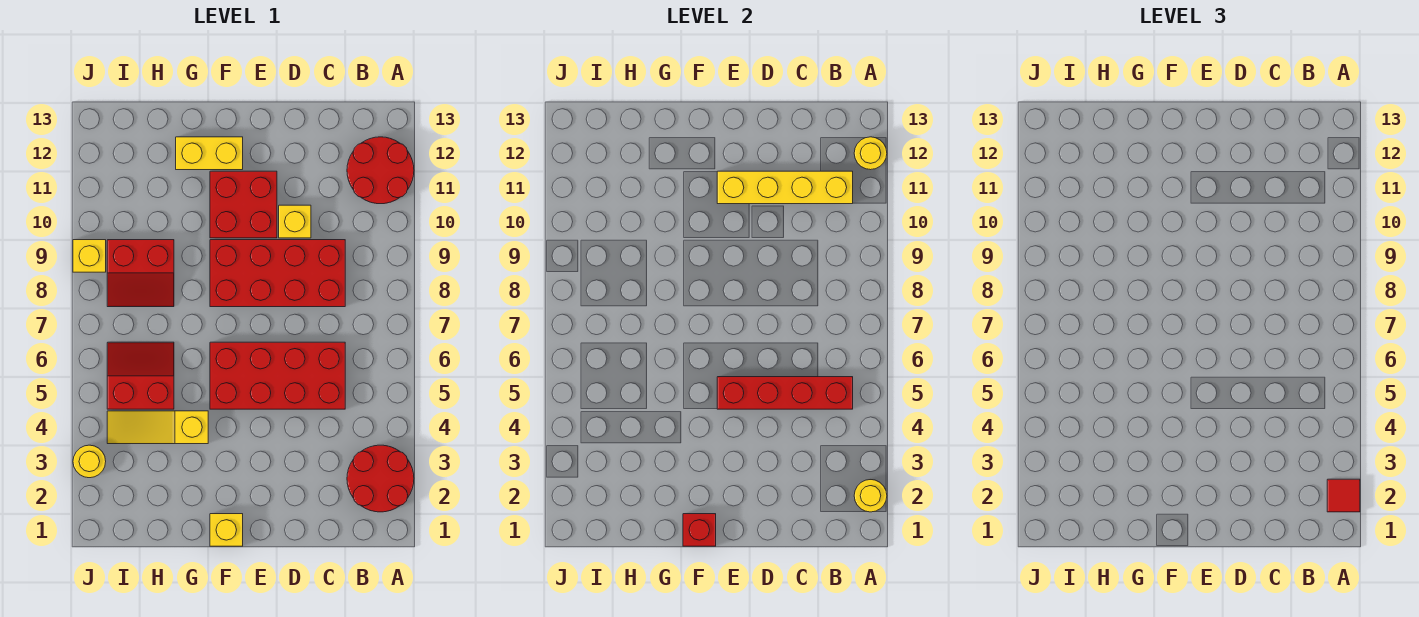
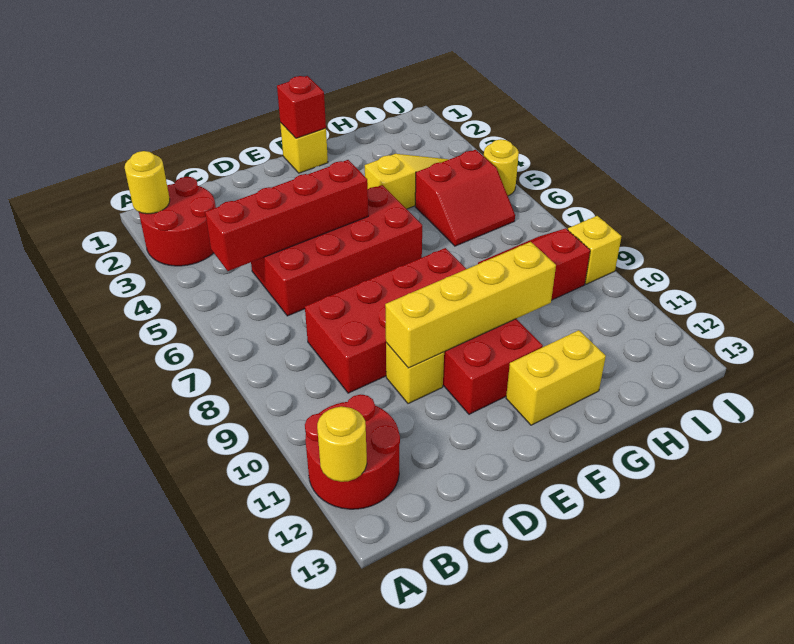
red tile A2 level 3 -> none
yellow brick B11:E11 level 2 -> yellow brick D10:G10 level 2
yellow round brick J3 level 1 -> yellow round brick J5 level 1

